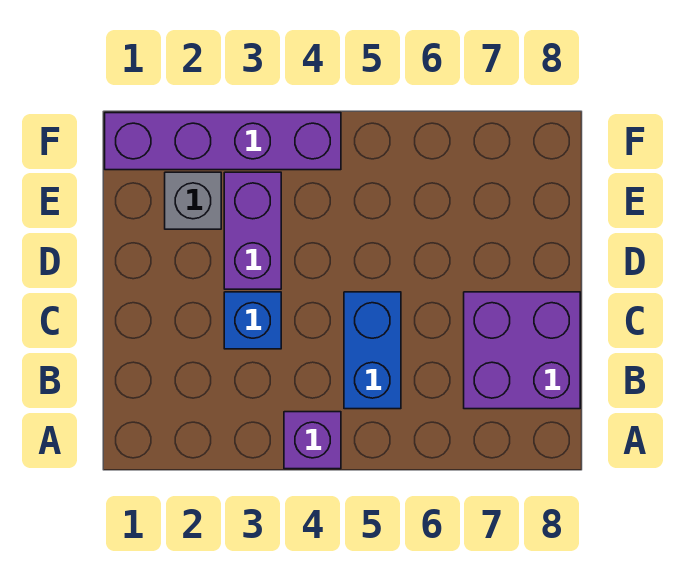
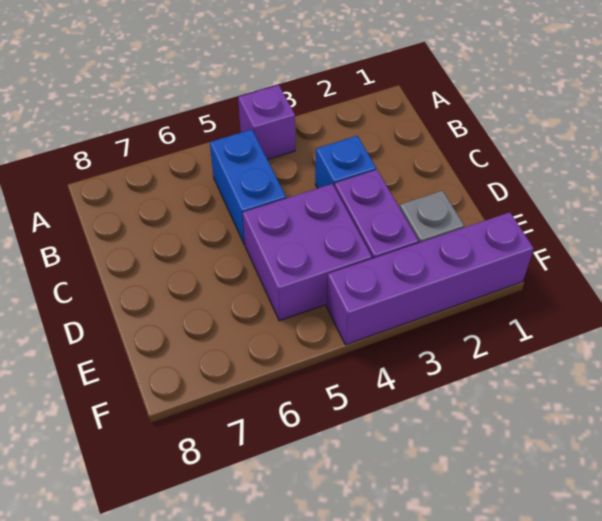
purple brick B7:C8 level 1 -> purple brick D4:E5 level 1

